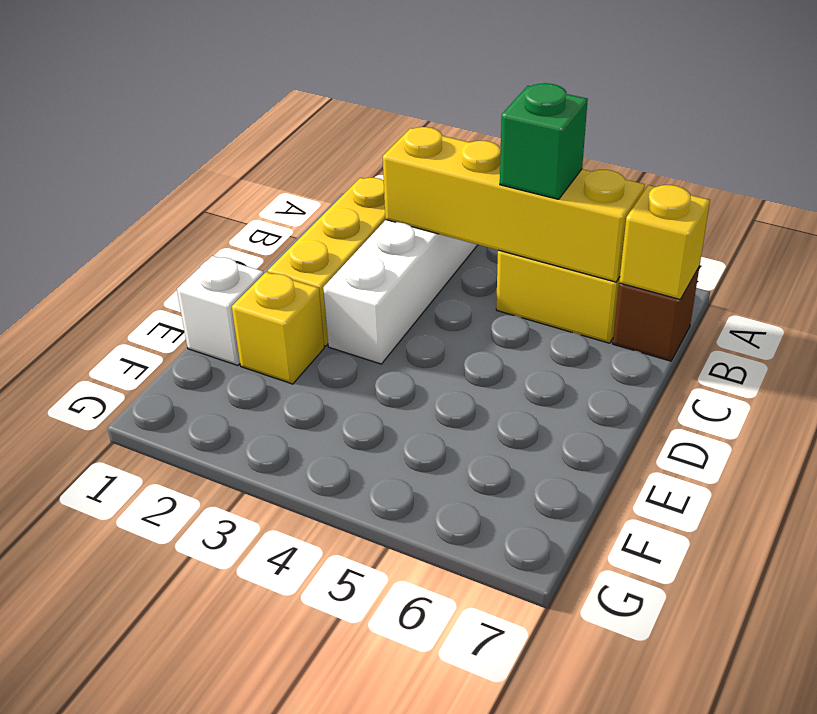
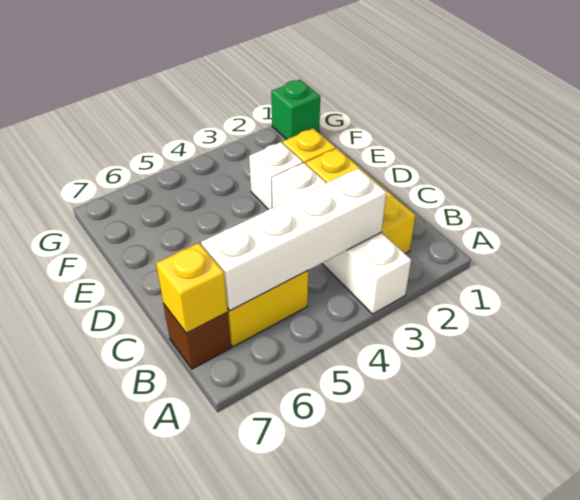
yellow brick B3:B6 level 2 -> white brick B3:B6 level 2
green brick B5 level 3 -> green brick G1 level 1
white brick E1 level 1 -> white brick E3 level 1

